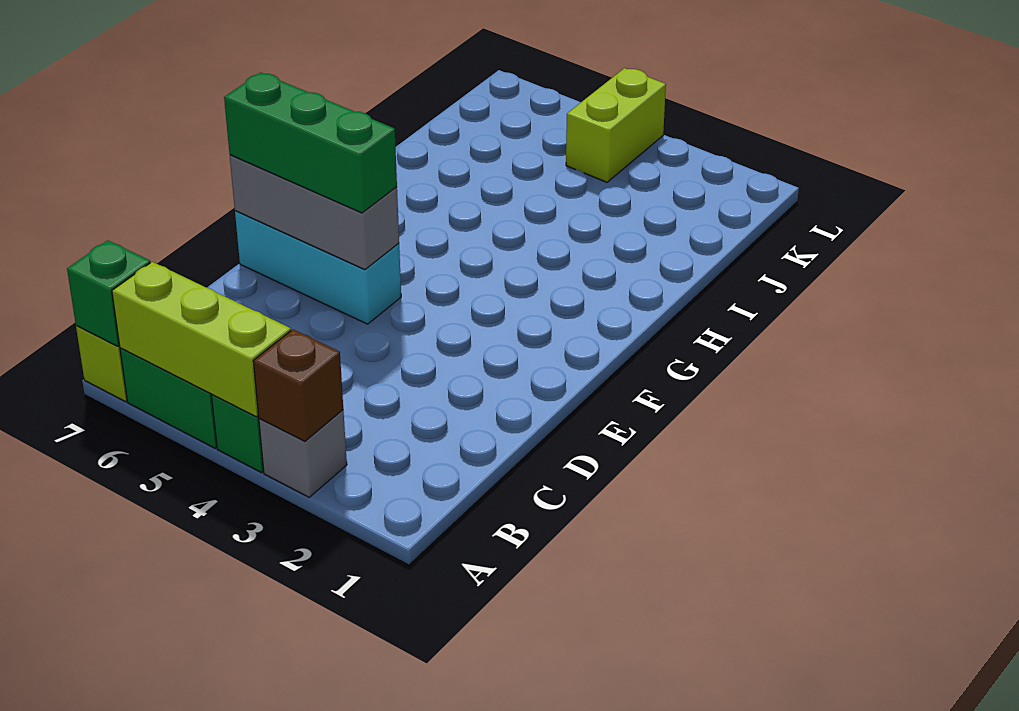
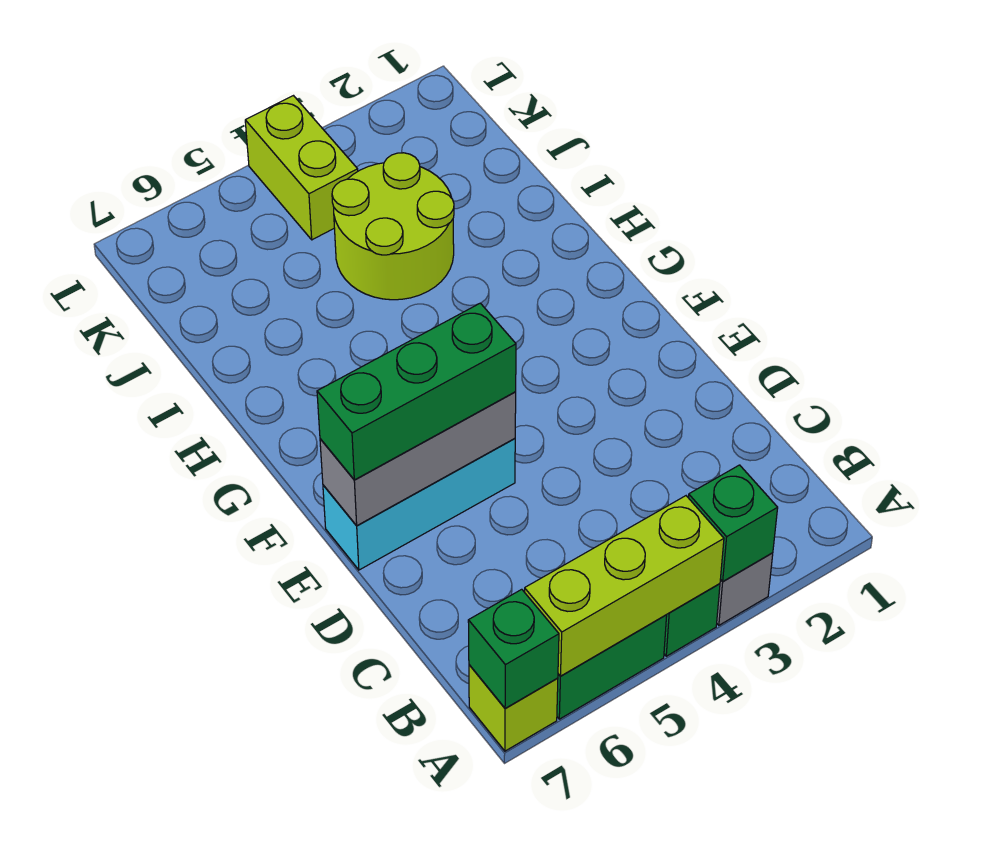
brown brick A3 level 2 -> green brick A3 level 2
none -> lime round brick I3:J4 level 1

